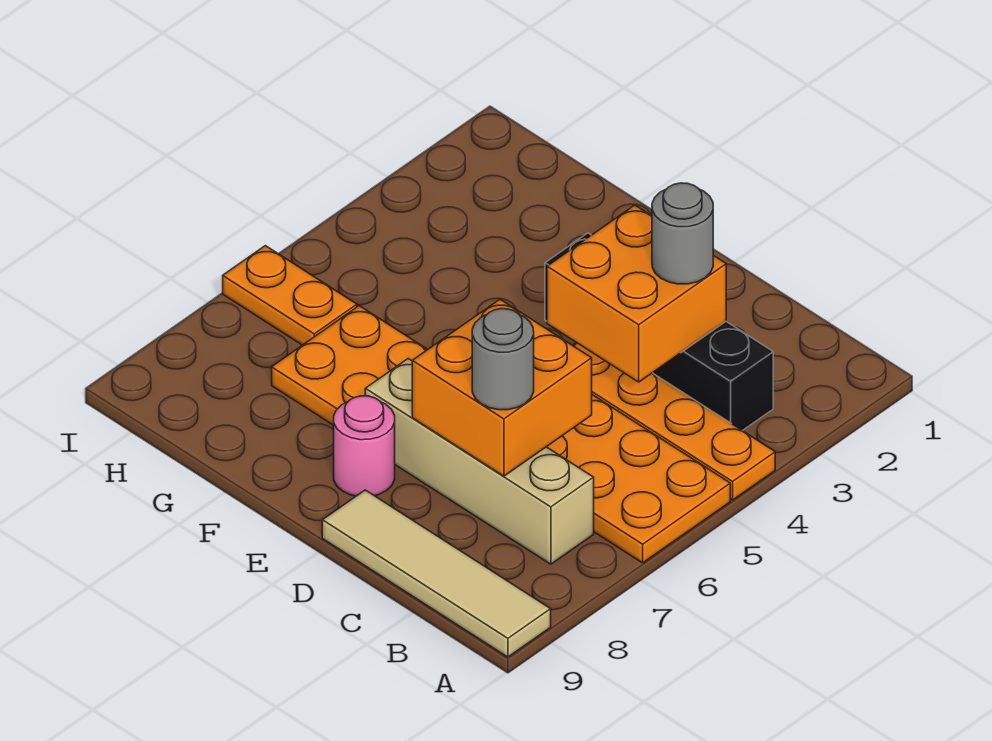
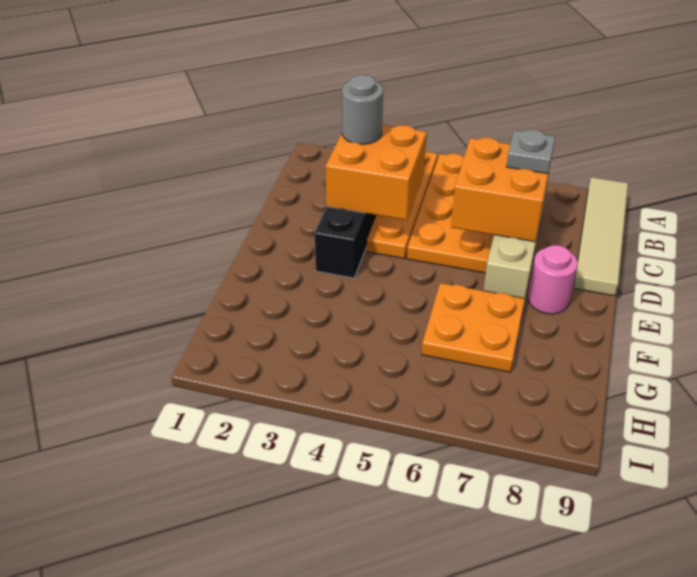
grey round brick C7 level 3 -> grey plate C7 level 3
orange plate H6:I6 level 1 -> none

